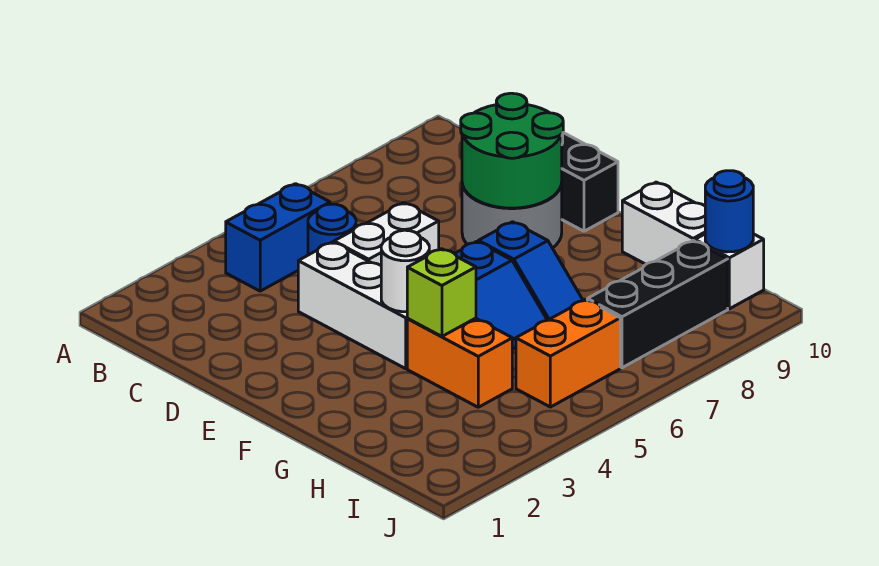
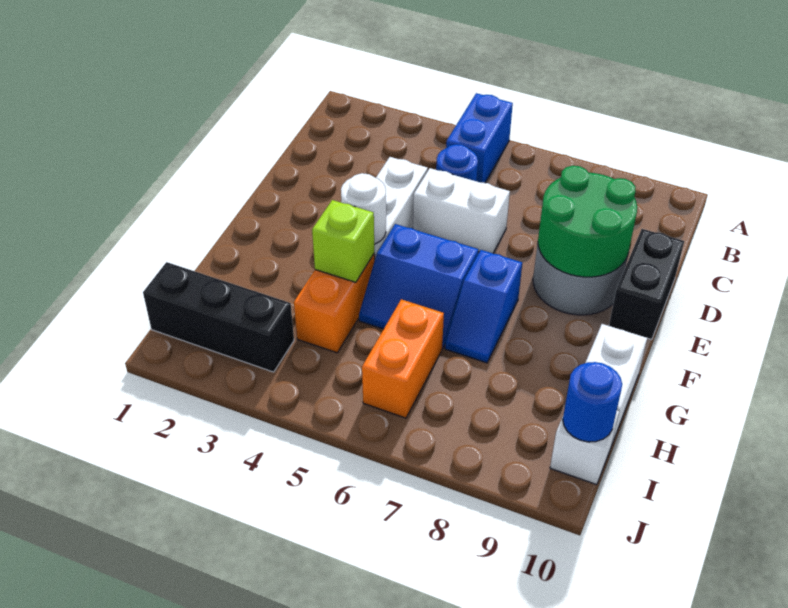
blue brick B4:B5 level 1 -> blue brick A5:B5 level 1
orange brick I5:I6 level 1 -> orange brick H6:I6 level 1
black brick I7:I9 level 1 -> black brick I1:I3 level 1

